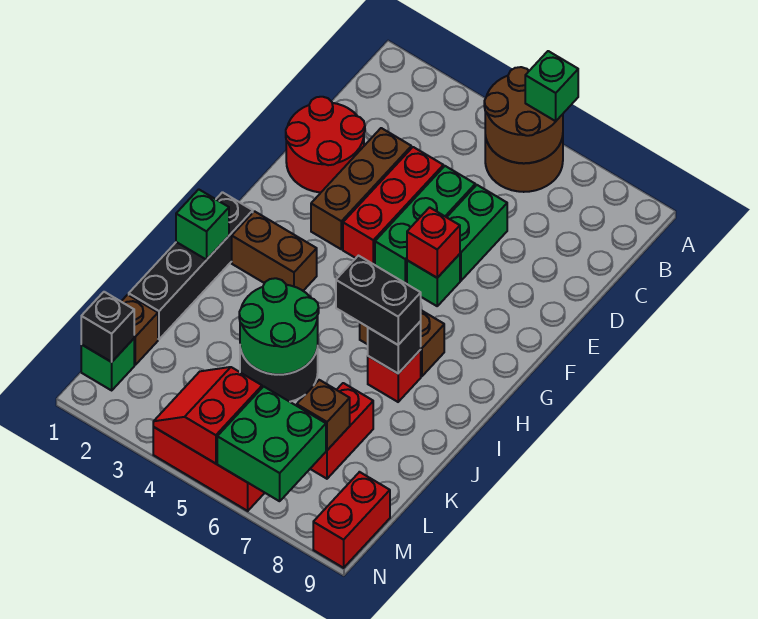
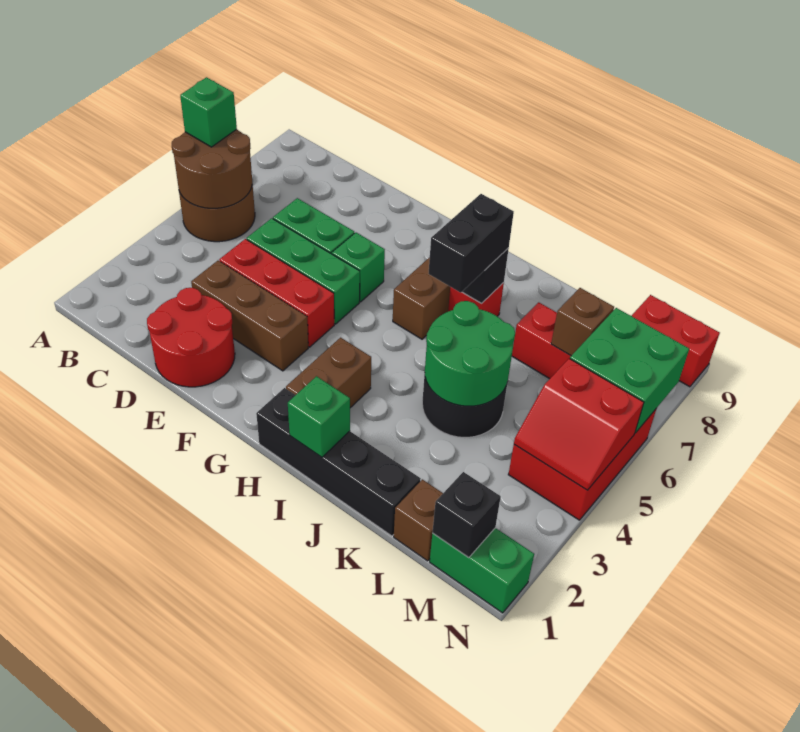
red brick F6 level 2 -> none
green brick M1 level 1 -> green brick M1:N1 level 1

